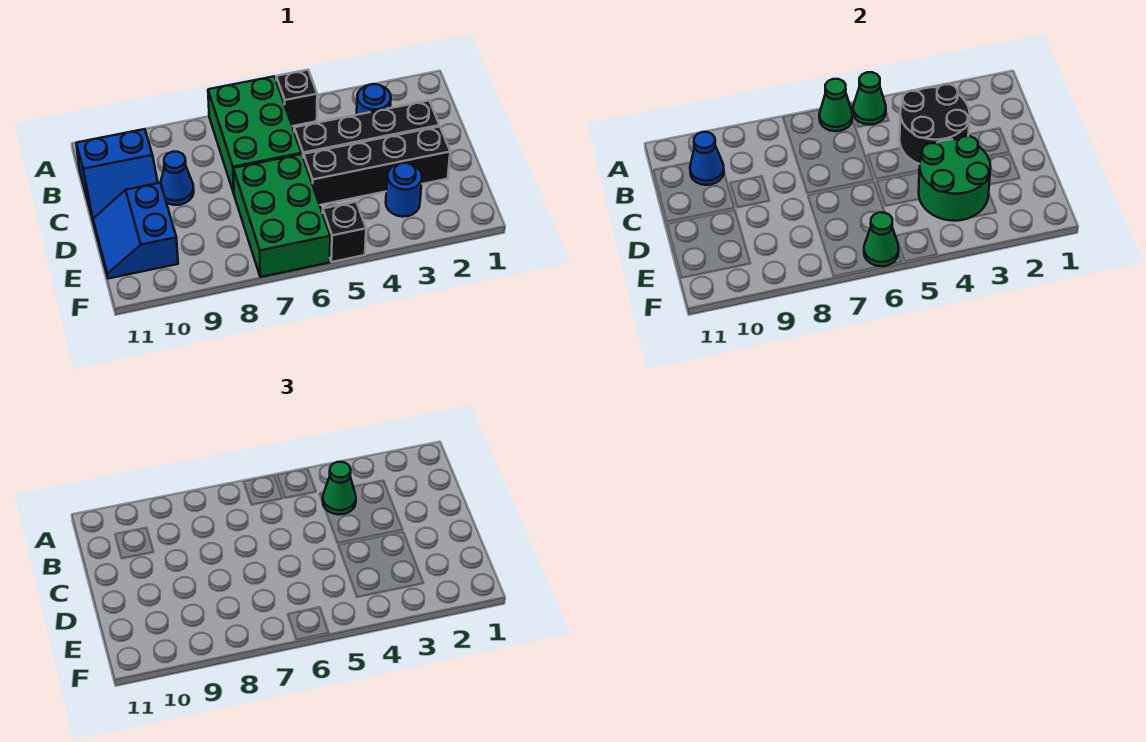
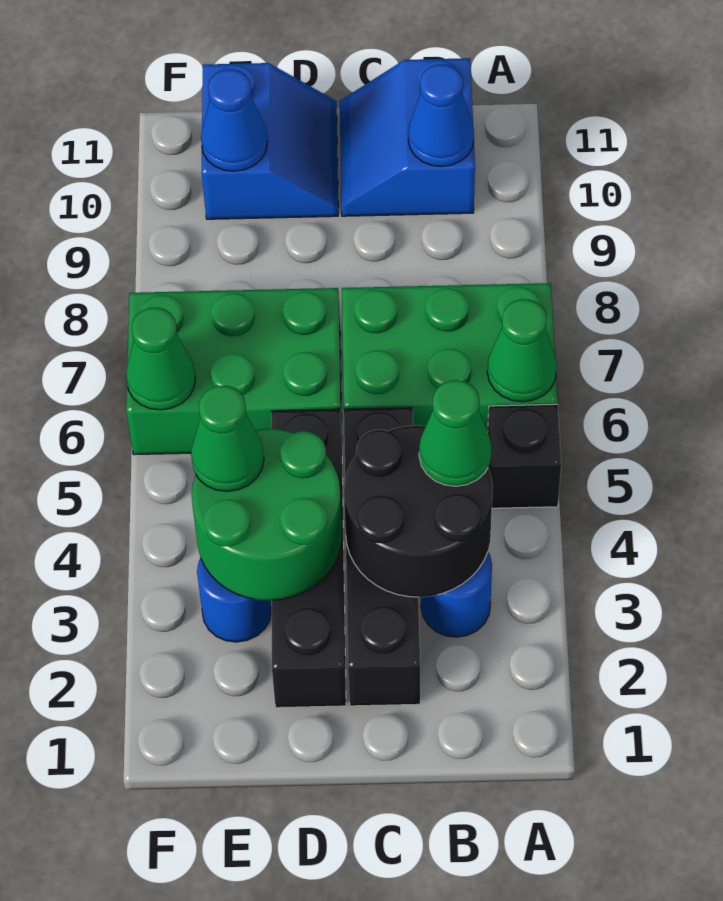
green cone A5 level 2 -> green cone E4 level 3
blue cone C9 level 1 -> blue cone E10 level 2
blue slope D10:E11 level 1 top 10 -> blue slope D10:E11 level 1 top E
black brick F5 level 1 -> none

